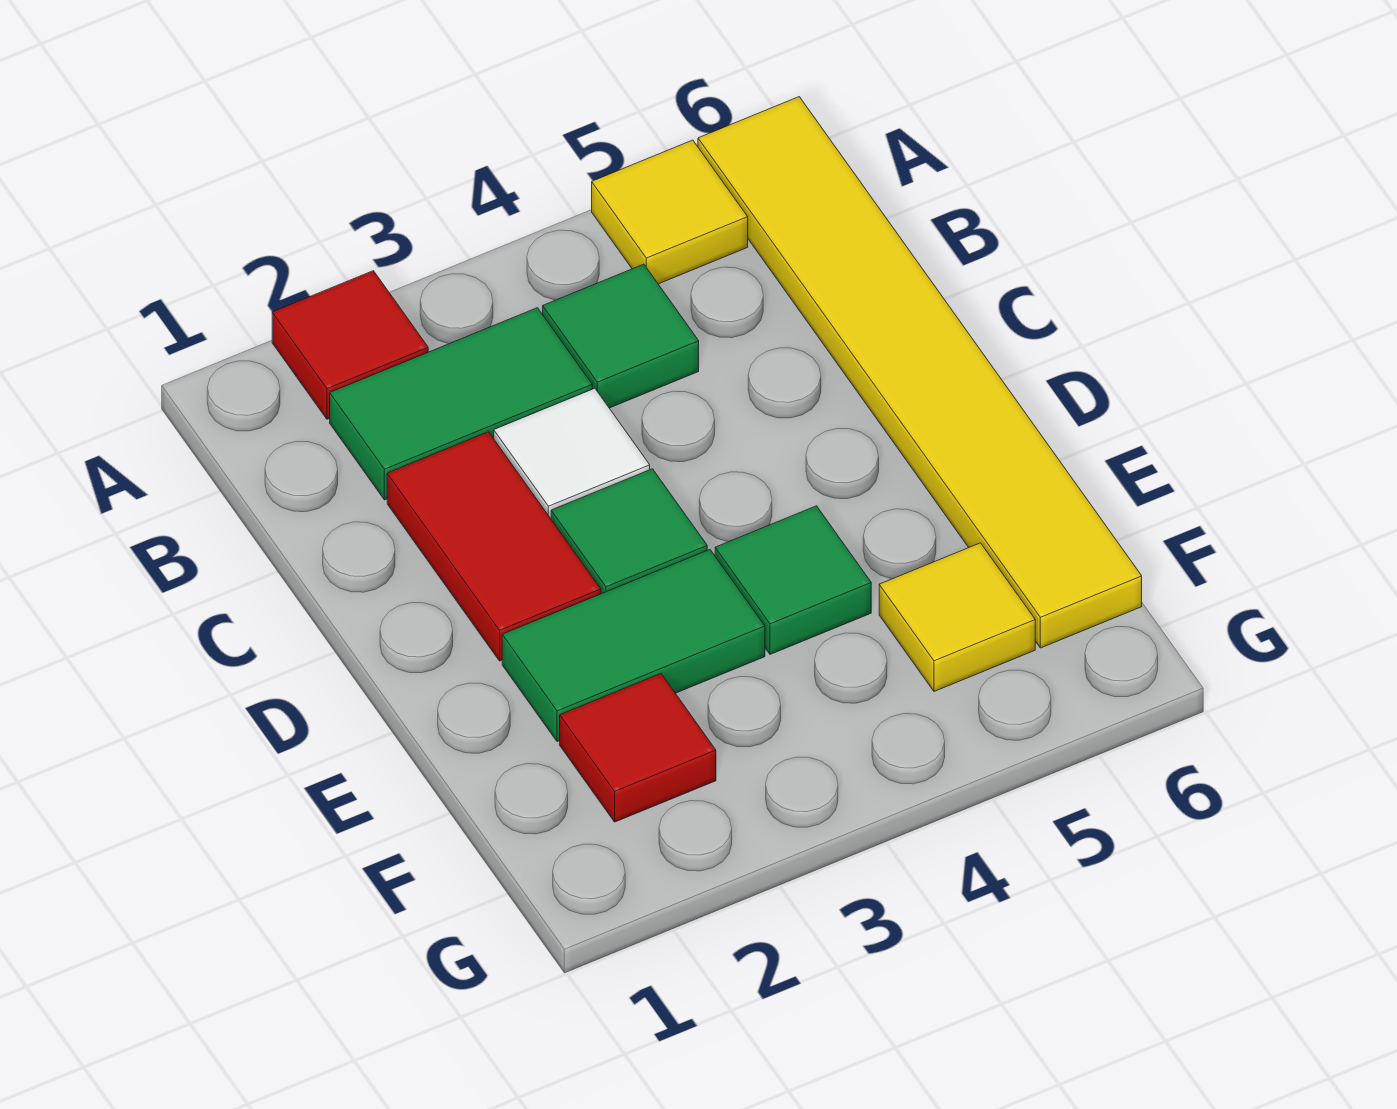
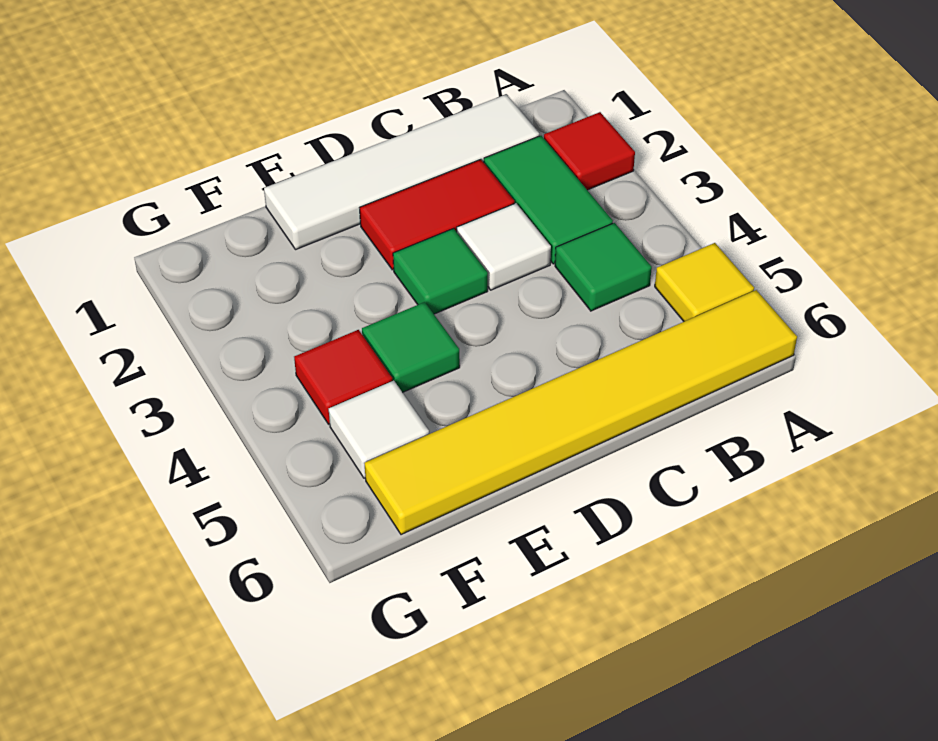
none -> white tile B1:E1 level 1
green tile E2:E3 level 1 -> none
red tile F2 level 1 -> red tile F4 level 1
yellow tile F5 level 1 -> white tile F5 level 1

